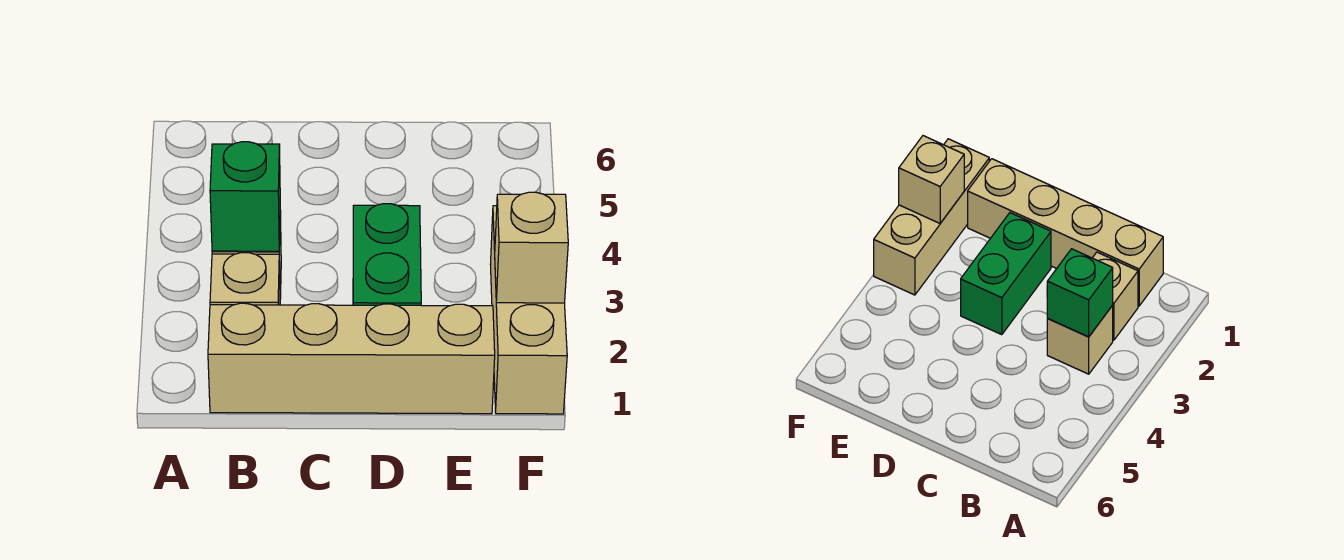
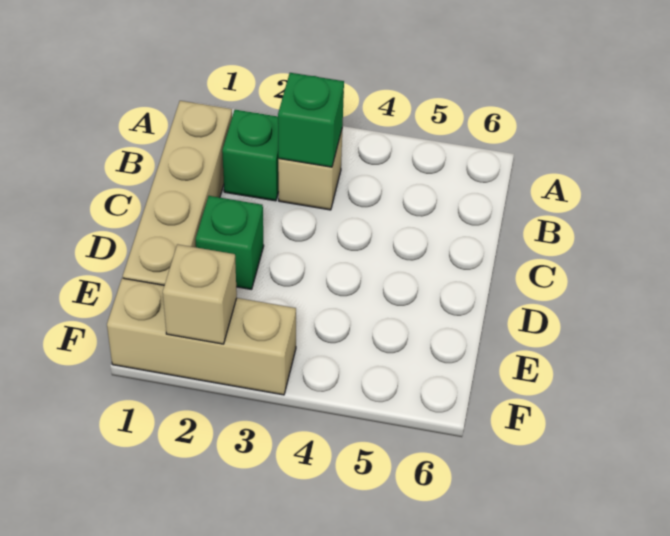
tan brick B2 level 1 -> green brick B2 level 1
green brick D2:D3 level 1 -> green brick D2 level 1

